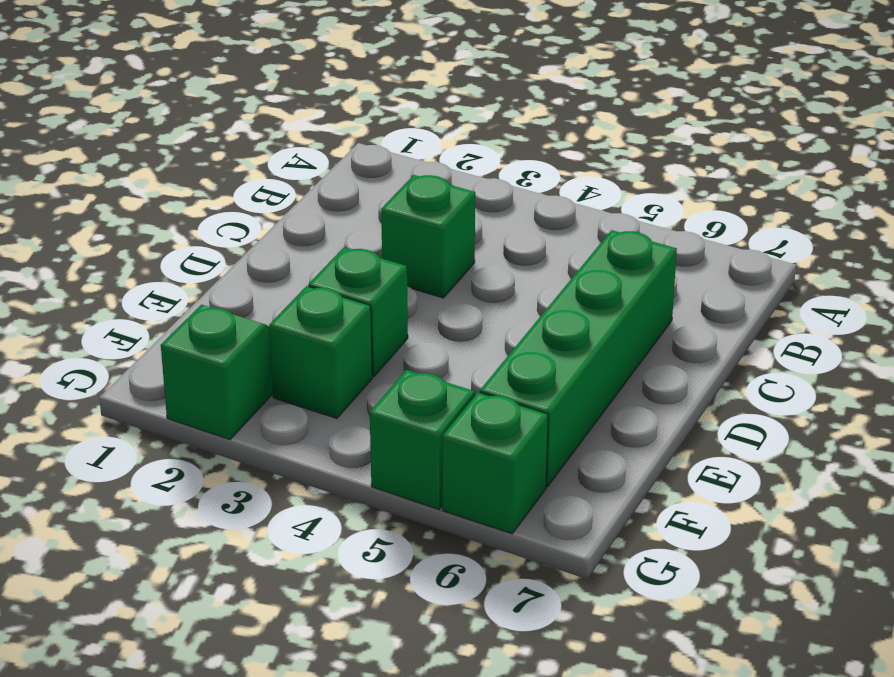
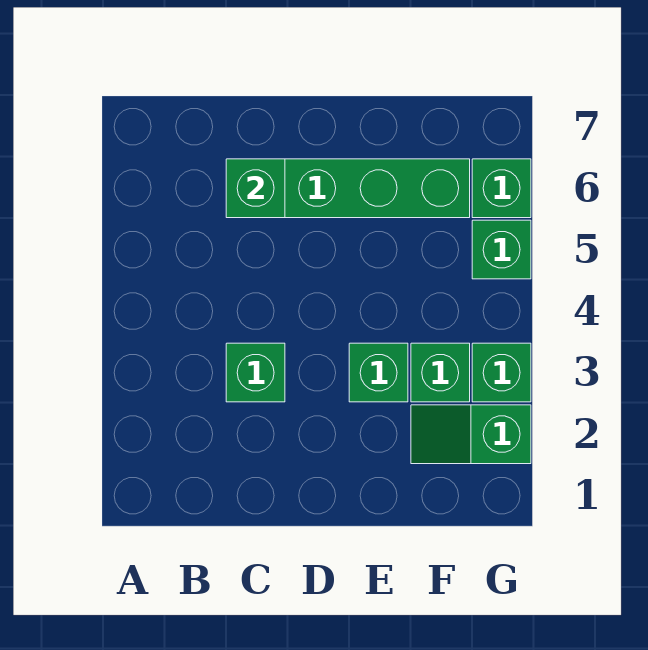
none -> green brick C6 level 2
none -> green brick G3 level 1

